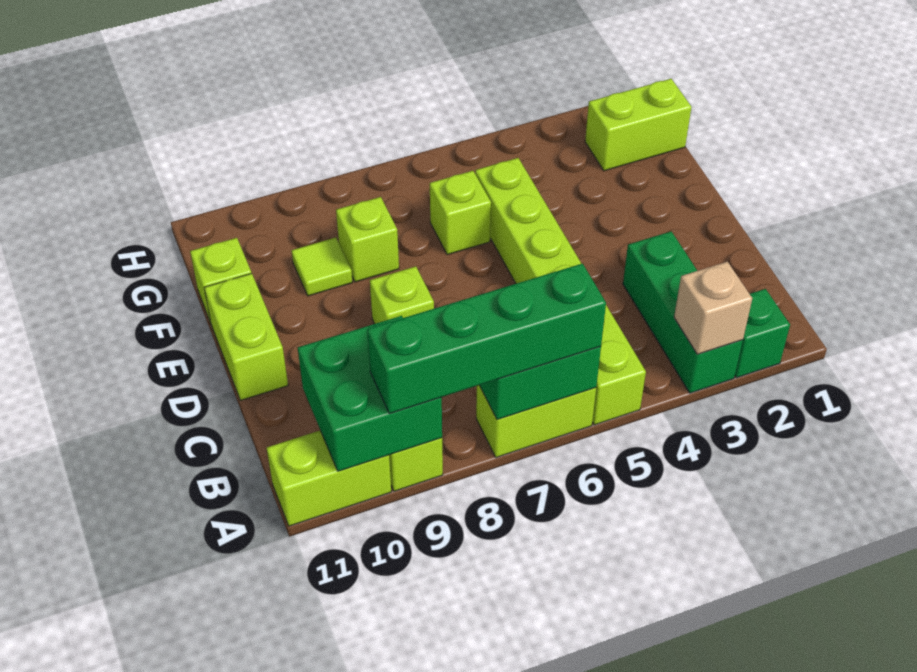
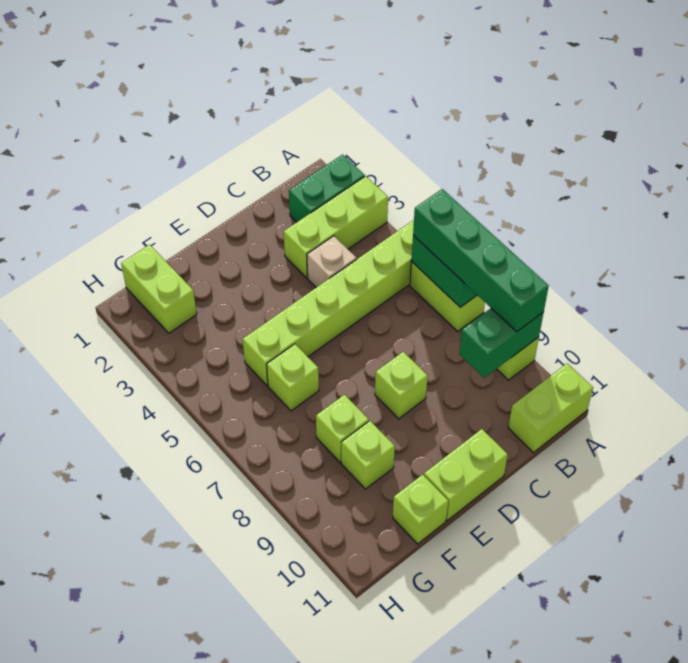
green brick A2 level 1 -> green brick A2:B2 level 1
green brick A3:C3 level 1 -> lime brick A3:C3 level 1
tan brick A3 level 2 -> tan brick C4 level 1
green brick A9:B10 level 2 -> green brick A9:B9 level 2
lime brick A10:A11 level 1 -> lime brick A11:B11 level 1
lime tile F9 level 1 -> lime brick F9 level 1

